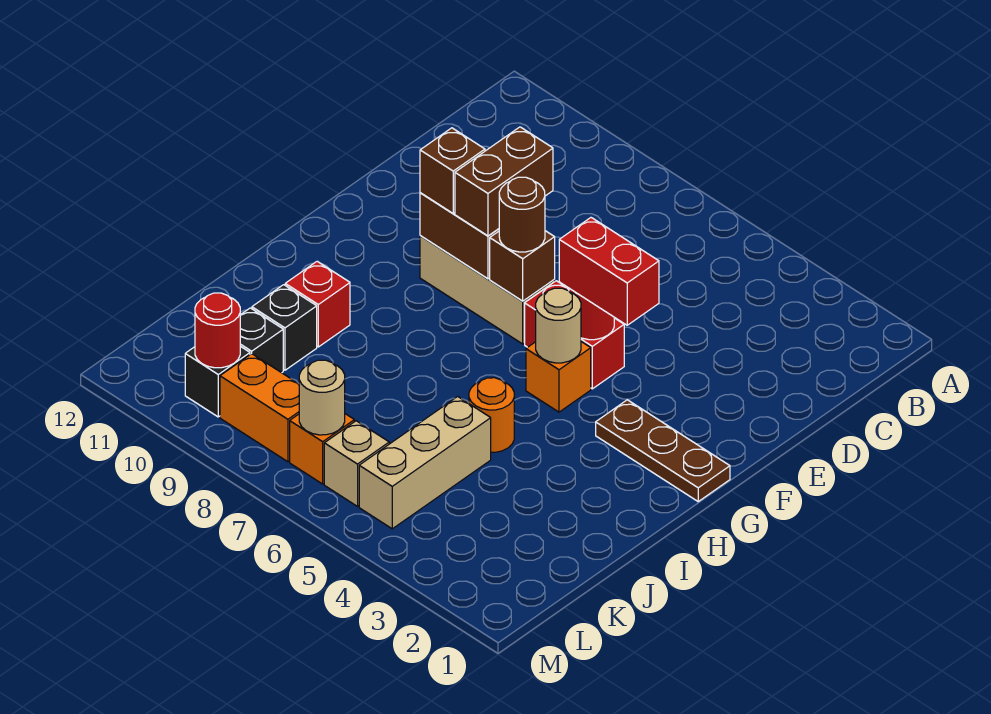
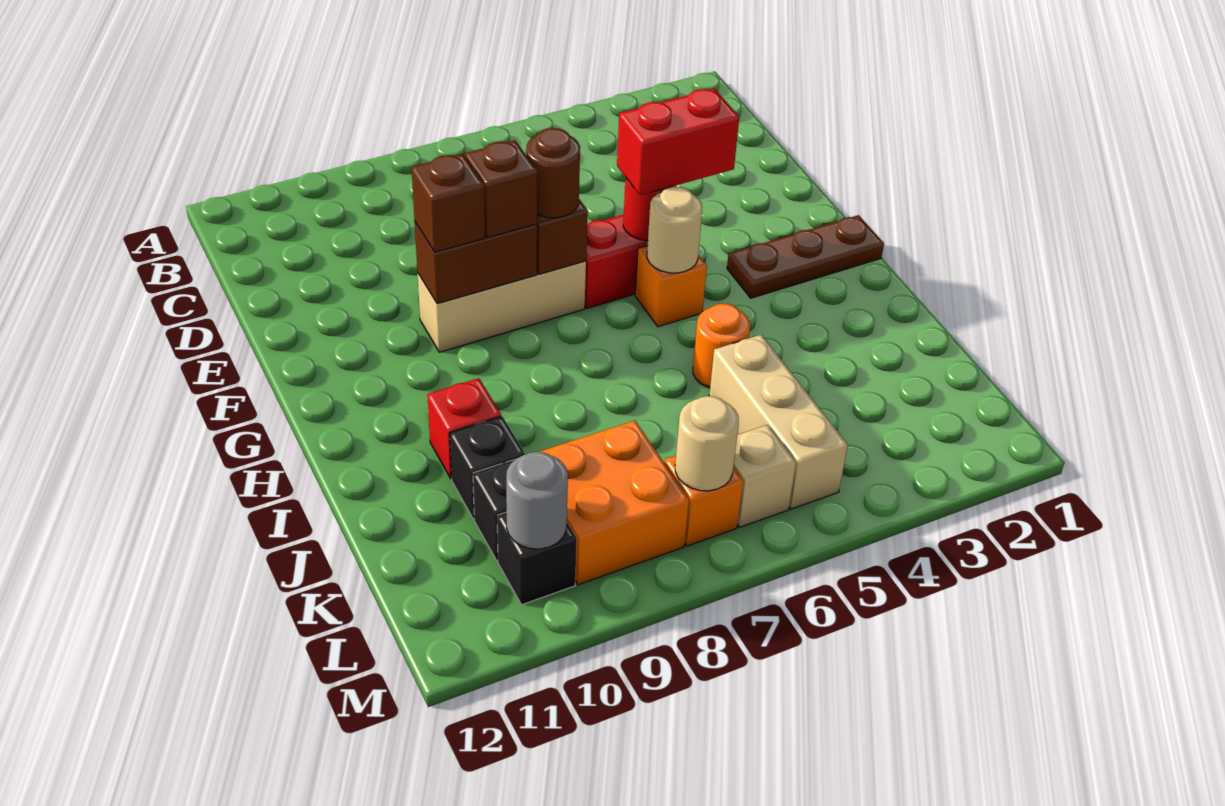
brown brick E8:F8 level 3 -> brown brick F8 level 3
orange brick L8:L9 level 1 -> orange brick K8:L9 level 1
red round brick L10 level 2 -> grey round brick L10 level 2

